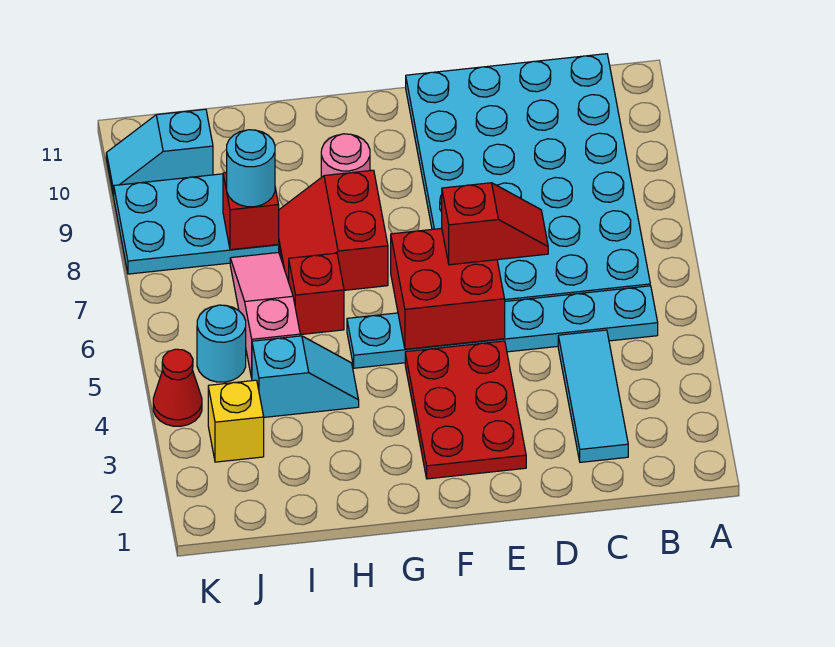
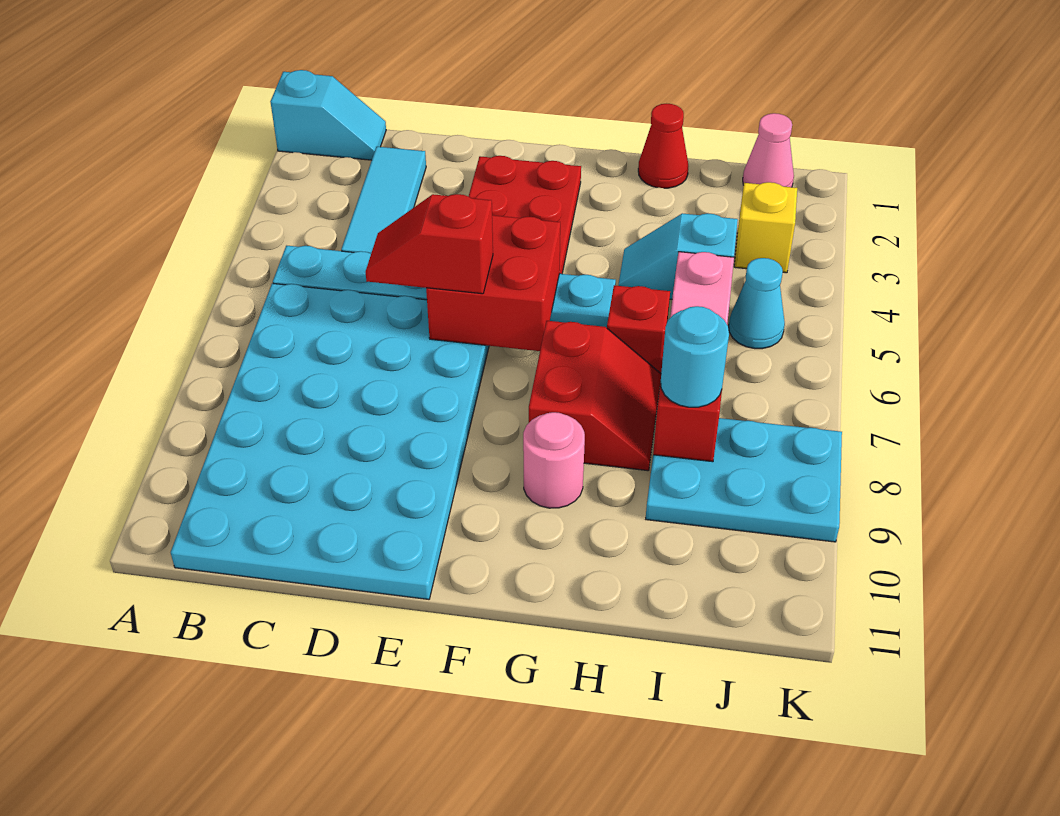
none -> pink cone J1 level 1
cyan round brick J5 level 1 -> cyan cone J5 level 1
cyan slope J10:K10 level 1 top J -> cyan slope A1:B1 level 1 top A
red cone K4 level 1 -> red cone H1 level 1

